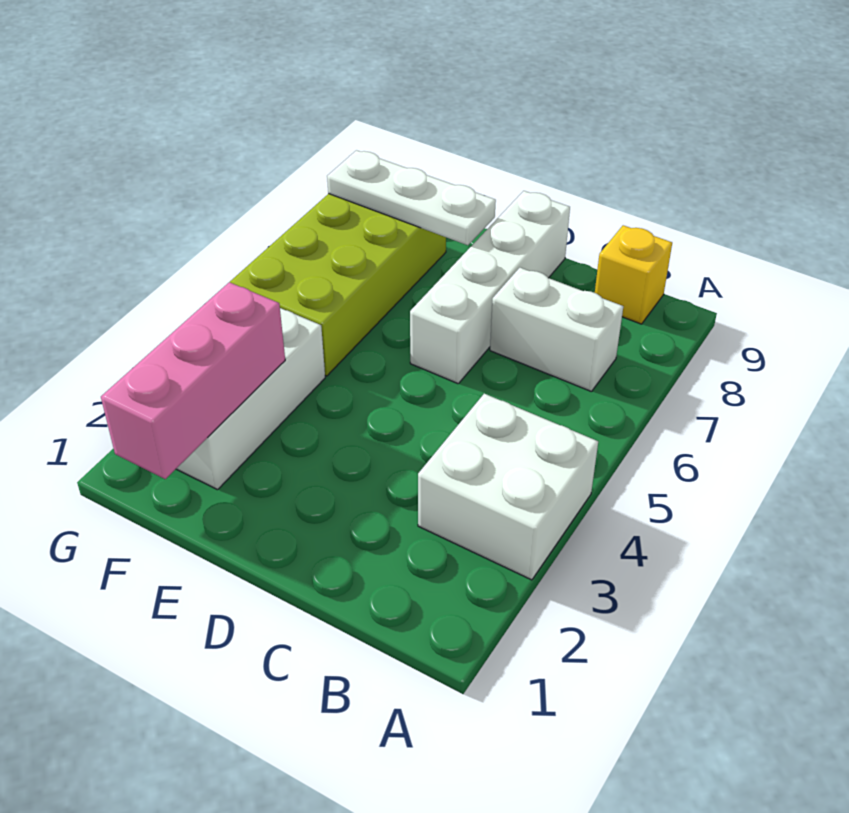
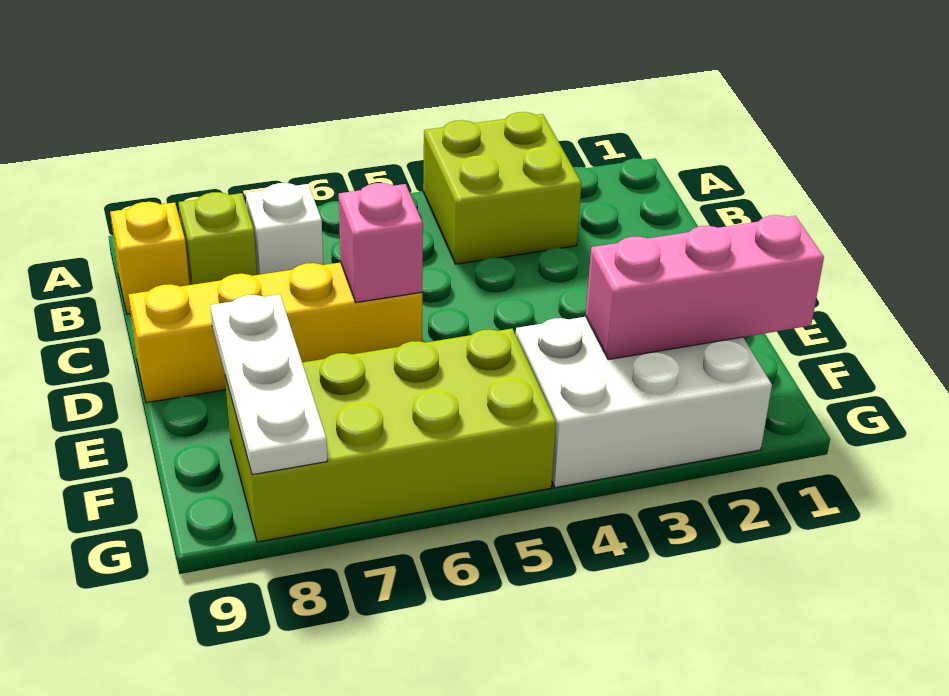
white brick A3:B4 level 1 -> lime brick A3:B4 level 1
white brick B7:C7 level 1 -> white brick B7 level 1
none -> lime brick B8 level 1
white brick D6:D9 level 1 -> yellow brick D6:D9 level 1
none -> pink brick D6 level 2

